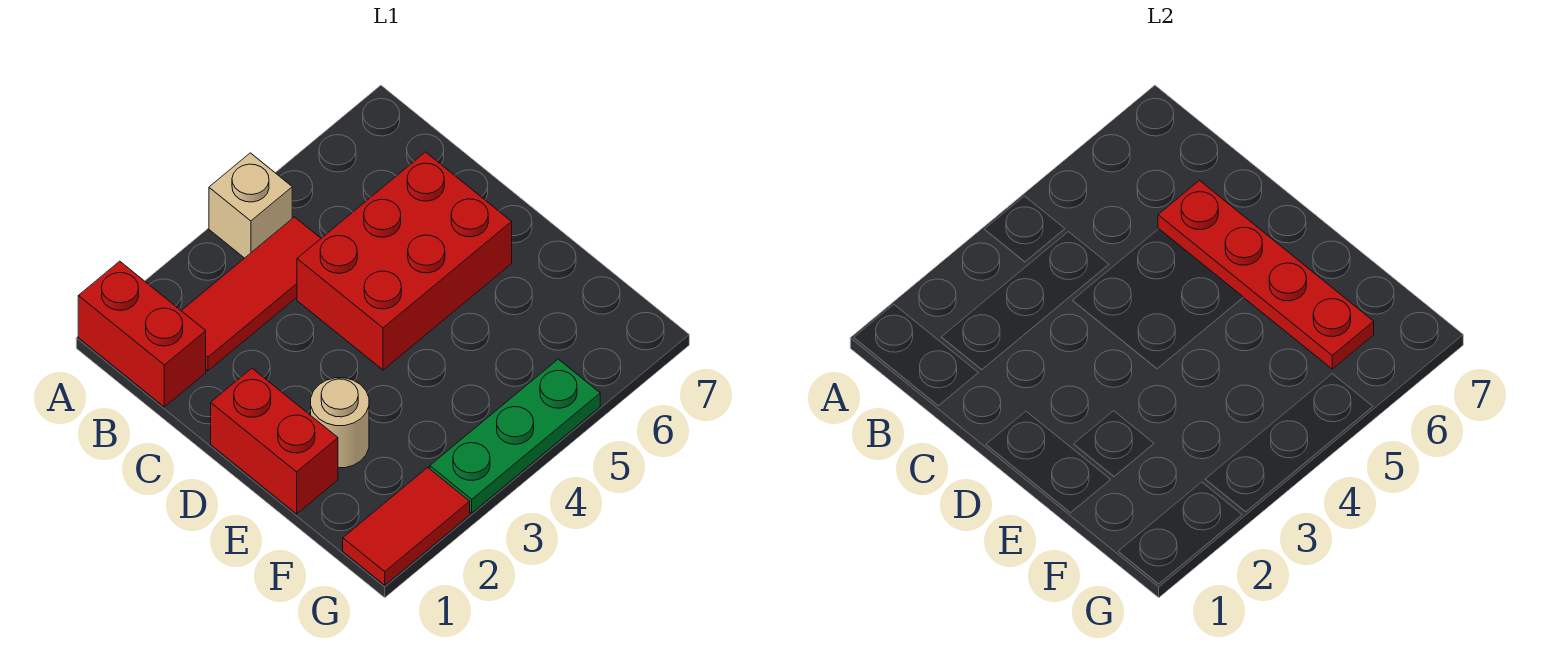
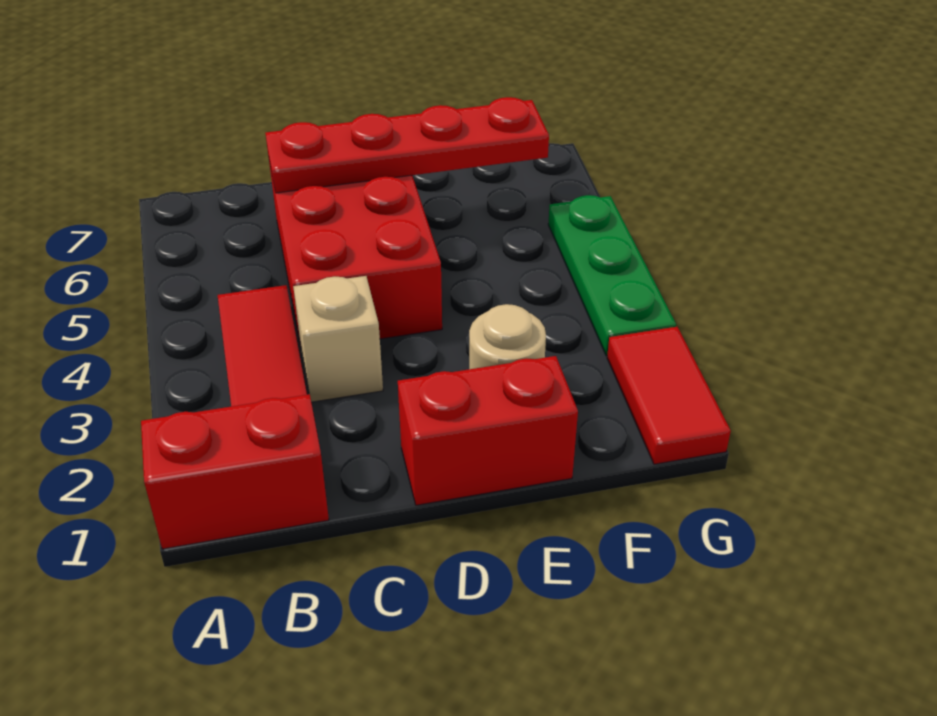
tan brick A4 level 1 -> tan brick C3 level 1

